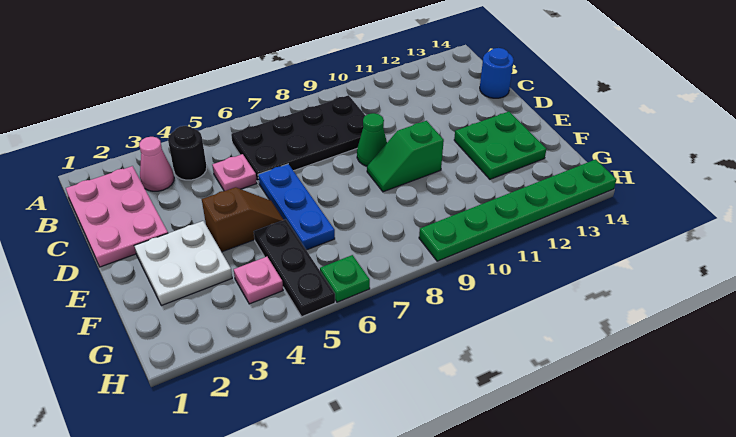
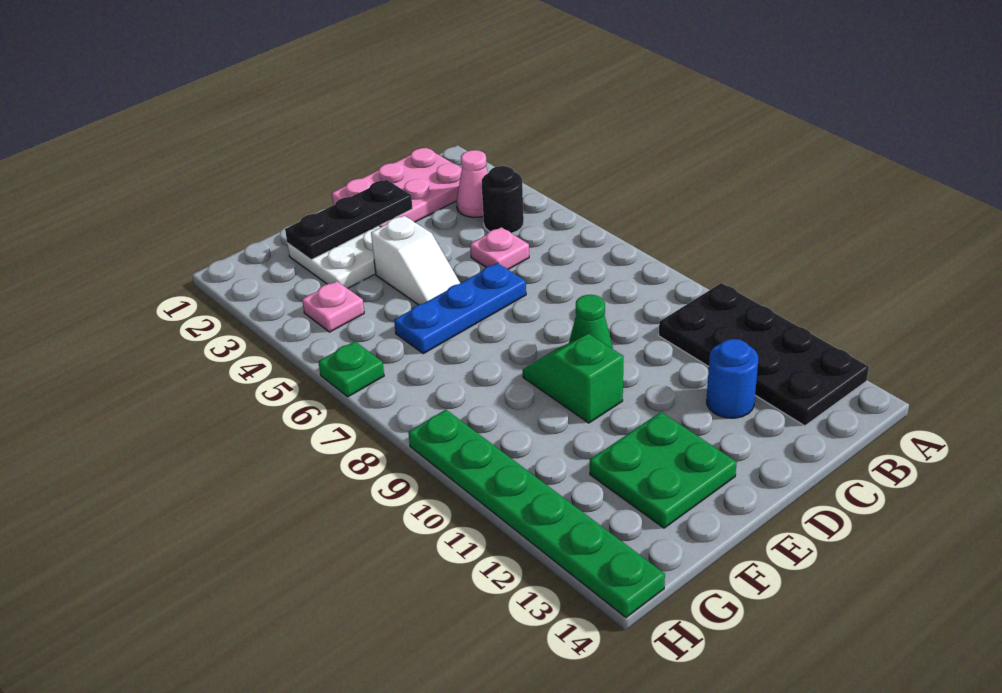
black plate B6:C9 level 1 -> black plate A10:B13 level 1
blue round brick C14 level 1 -> blue round brick C12 level 1
brown slope E4:E5 level 1 top 4 -> white slope E4:E5 level 1 top 4
black plate F5:H5 level 1 -> black plate D2:F2 level 2

